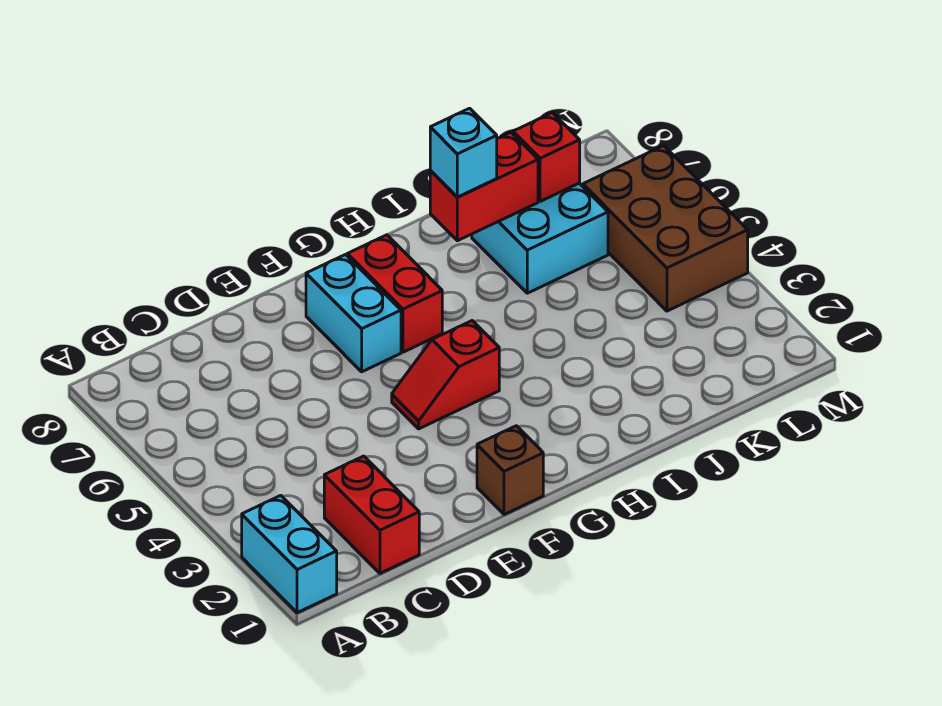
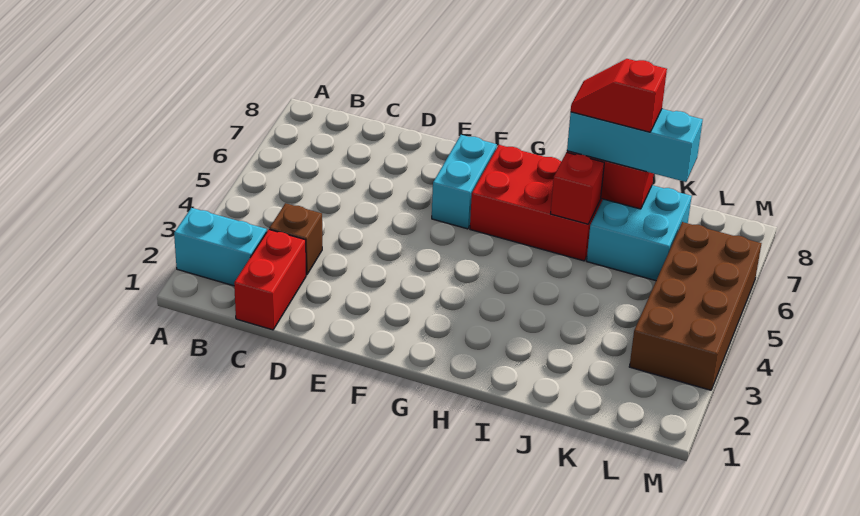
cyan brick A1:A2 level 1 -> cyan brick A2:B2 level 1
brown brick F1 level 1 -> brown brick C3 level 1
red slope F4:G4 level 1 top G -> red slope I7:J7 level 4 top J
red brick G6:G7 level 1 -> red brick G6:I7 level 1
cyan brick I7 level 3 -> cyan brick I7:K7 level 3
red brick K7 level 2 -> red brick I6 level 2
brown brick L4:M6 level 1 -> brown brick L3:M6 level 1

